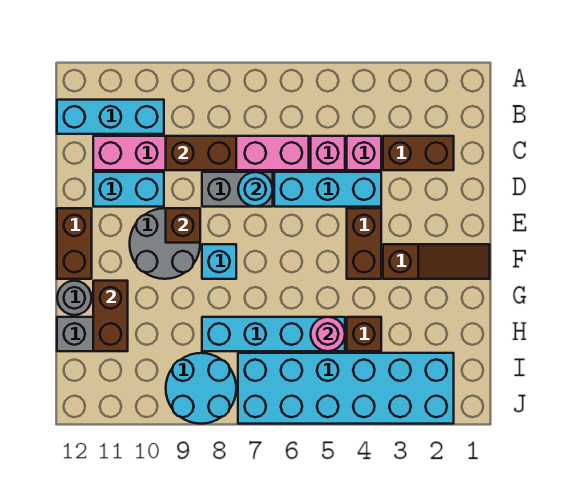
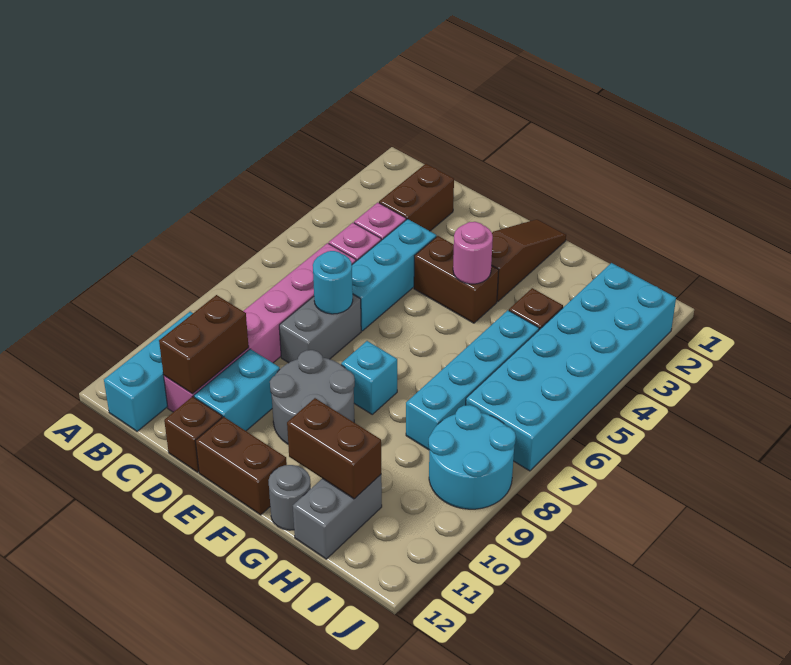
brown brick C8:C9 level 2 -> brown brick C10:C11 level 2
brown brick E9 level 2 -> brown brick D12 level 1
pink round brick H5 level 2 -> pink round brick F4 level 2

